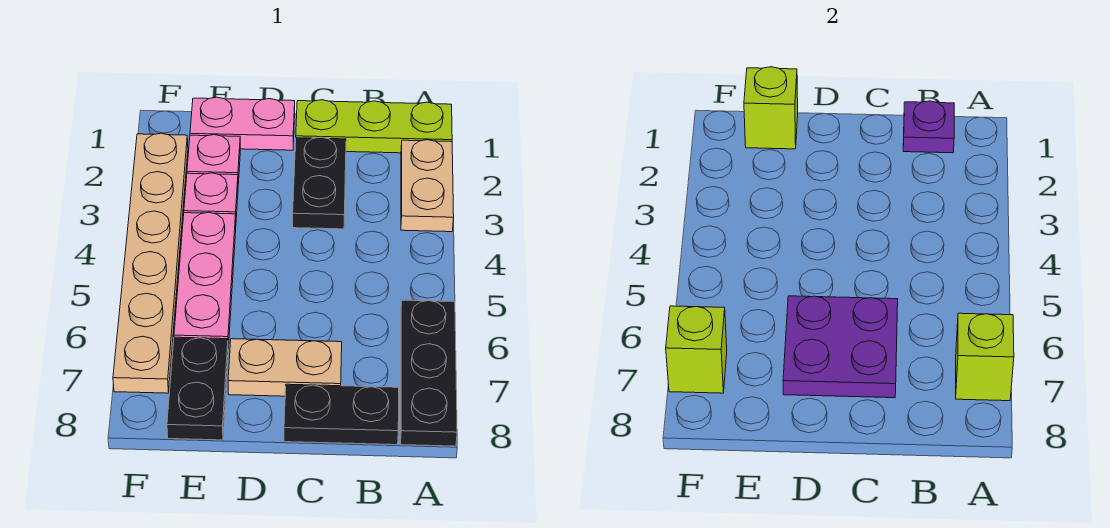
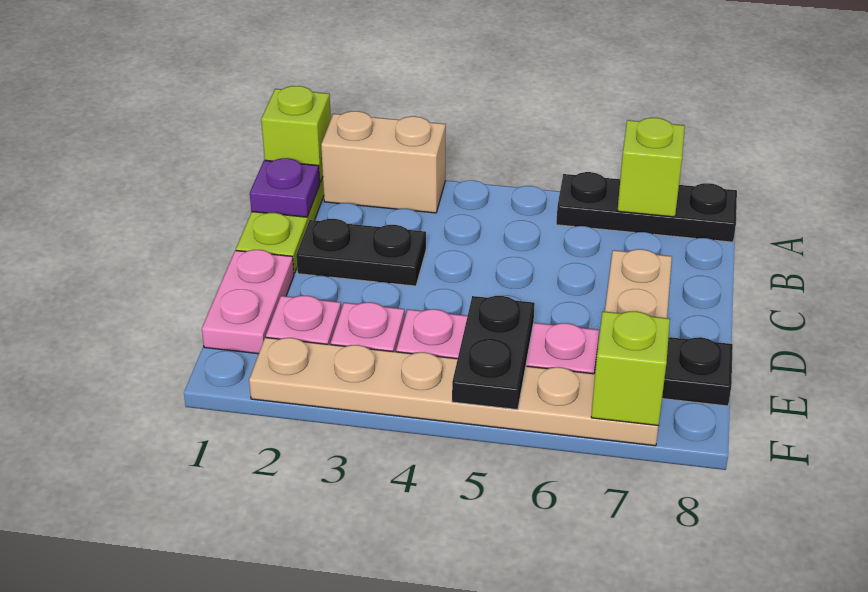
tan plate A2:A3 level 1 -> tan brick A2:A3 level 1
black plate B8:C8 level 1 -> black plate E5:F5 level 2
purple plate C6:D7 level 2 -> none
lime brick E1 level 2 -> lime brick A1 level 2

